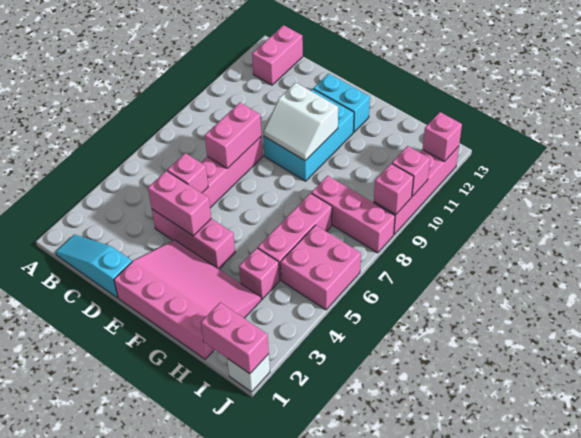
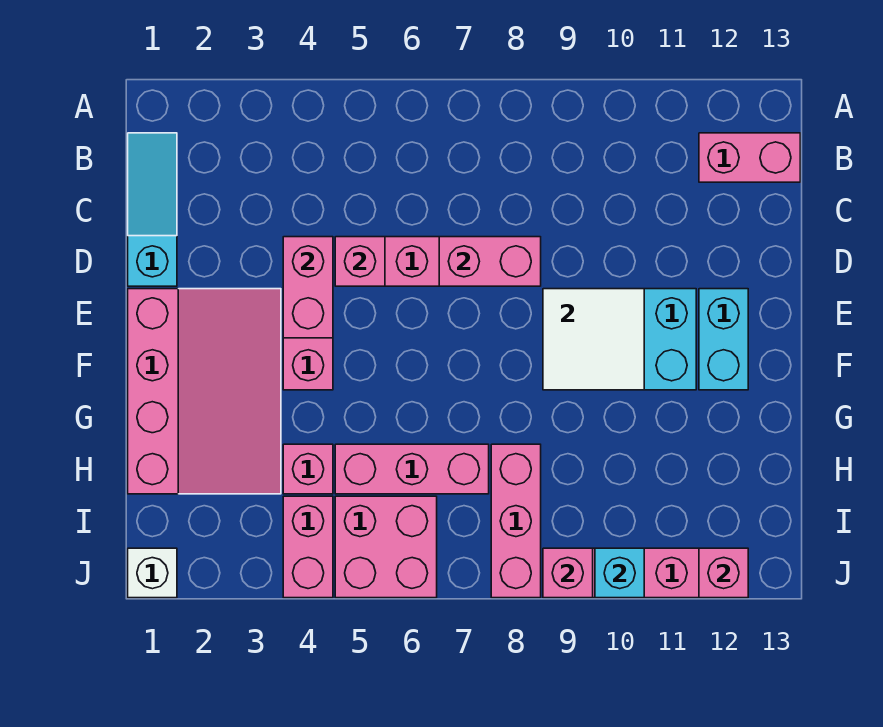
white slope E9:F10 level 2 top 10 -> white tile E9:F10 level 2
pink brick I1:J1 level 2 -> pink brick I4:J4 level 1
pink brick J10 level 2 -> cyan brick J10 level 2

